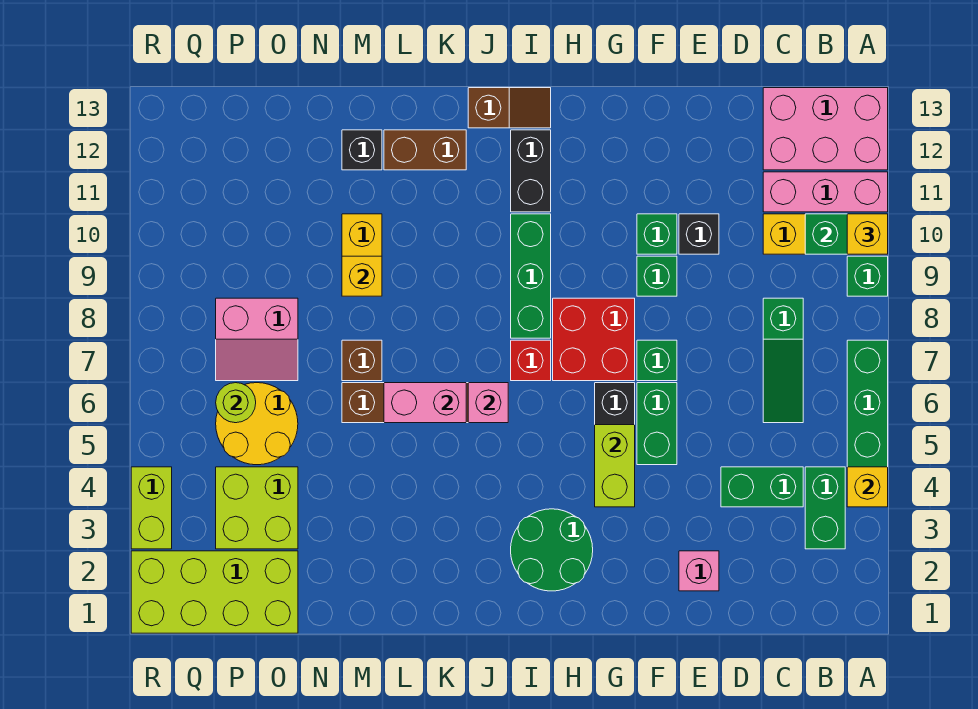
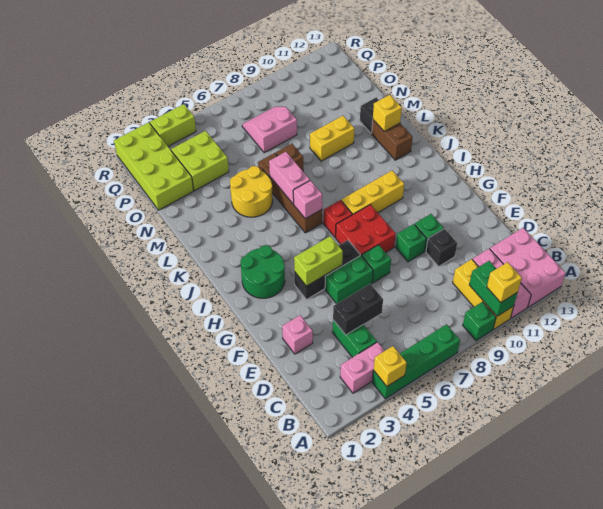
green brick B3:B4 level 1 -> pink brick B3:B4 level 1
green slope C6:C8 level 1 top 8 -> none
green brick I8:I10 level 1 -> yellow brick I8:I10 level 1
black brick I11:I12 level 1 -> black brick D4:D5 level 2
brown slope I13:J13 level 1 top J -> none
yellow brick M9 level 2 -> yellow brick L12 level 2
yellow round brick O5:P6 level 1 -> yellow round brick L4:M5 level 1
pink slope O7:P8 level 1 top 8 -> pink slope O7:P8 level 1 top O
lime round brick P6 level 2 -> none

